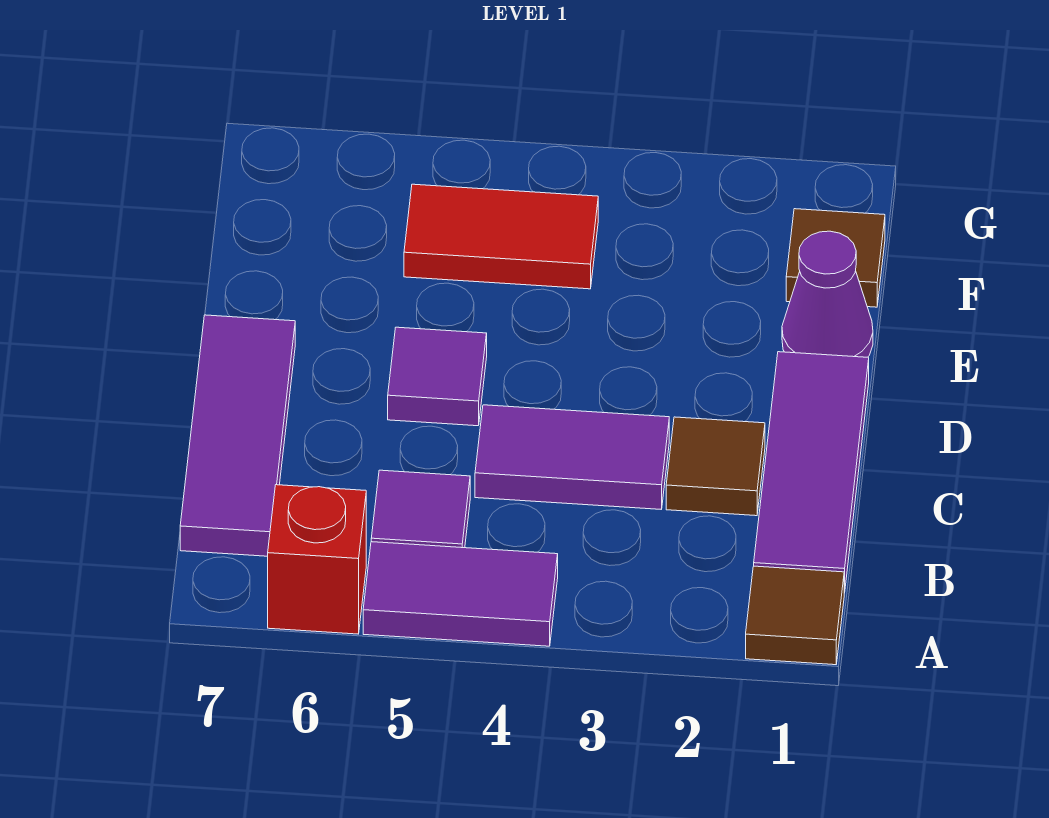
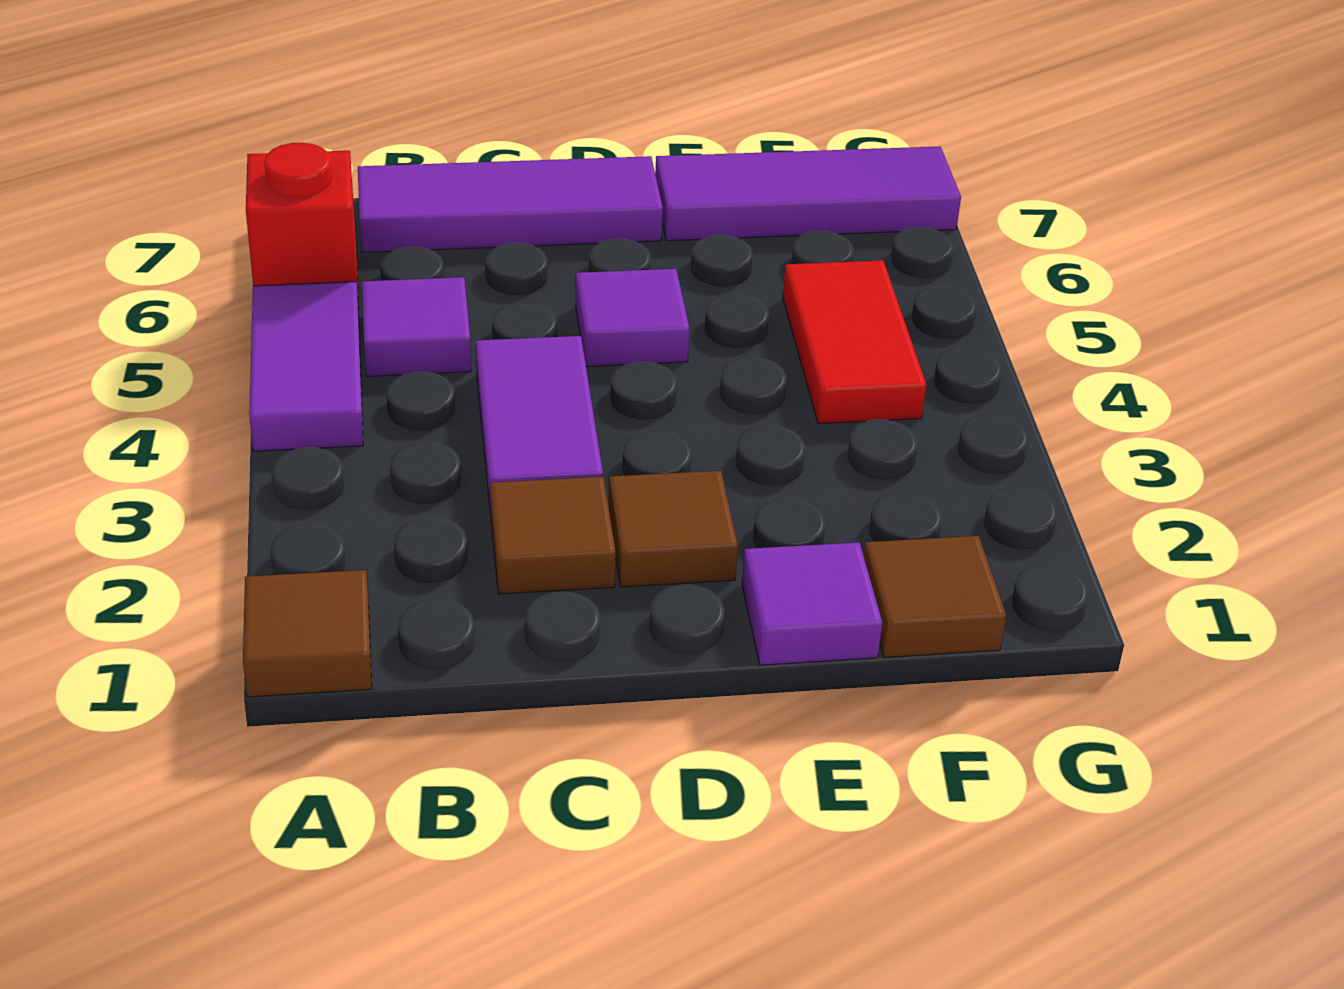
purple tile B1:D1 level 1 -> purple tile E7:G7 level 1
none -> brown tile D2 level 1
purple cone E1 level 1 -> purple tile E1 level 1

